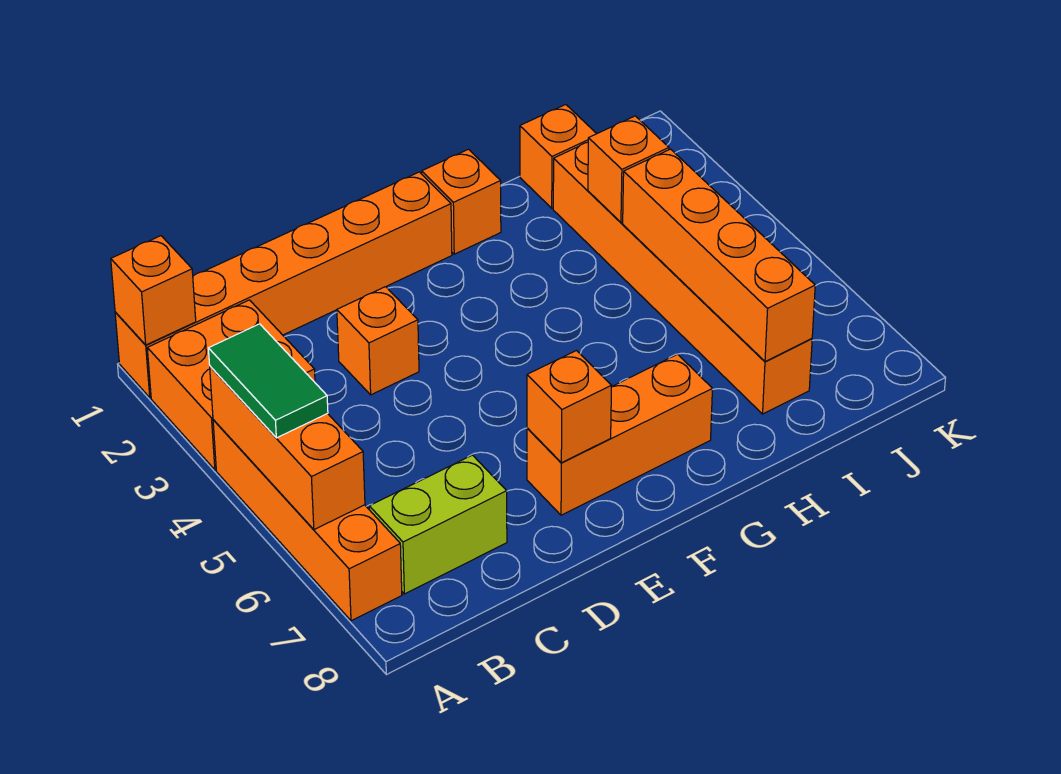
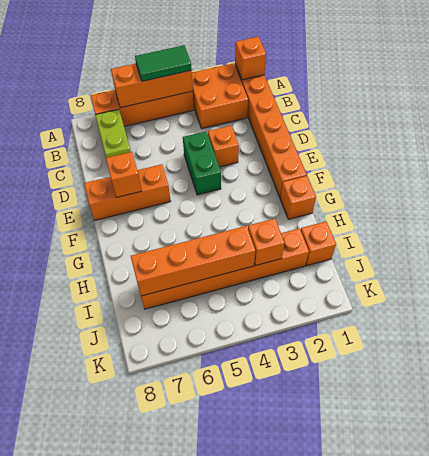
none -> green brick D4:E4 level 1
orange brick E7:G7 level 1 -> orange brick E6:E8 level 1

